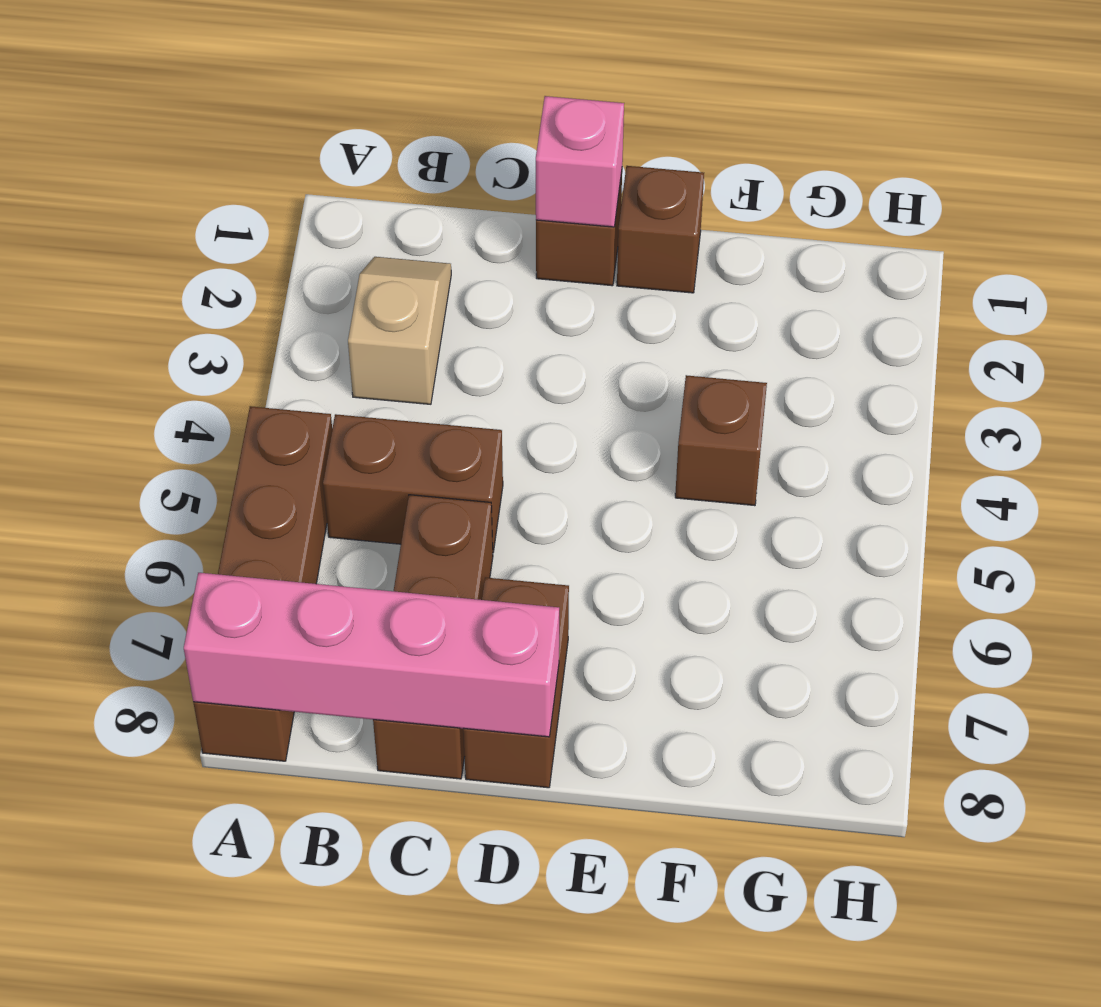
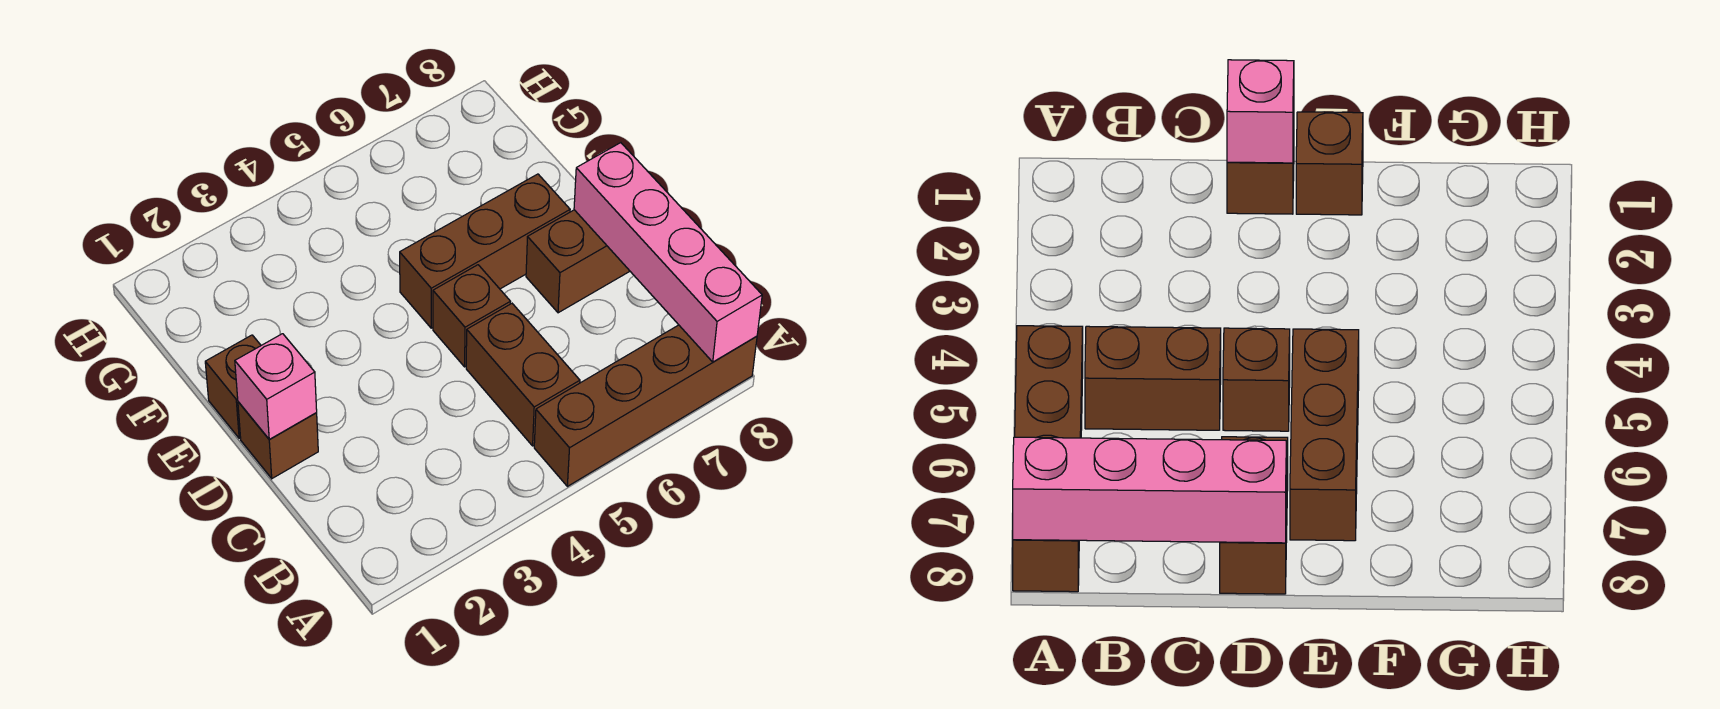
tan slope B2:B3 level 1 top 3 -> none
brown brick C6:C8 level 1 -> brown brick E5:E7 level 1
brown brick F4 level 1 -> brown brick D5 level 1

